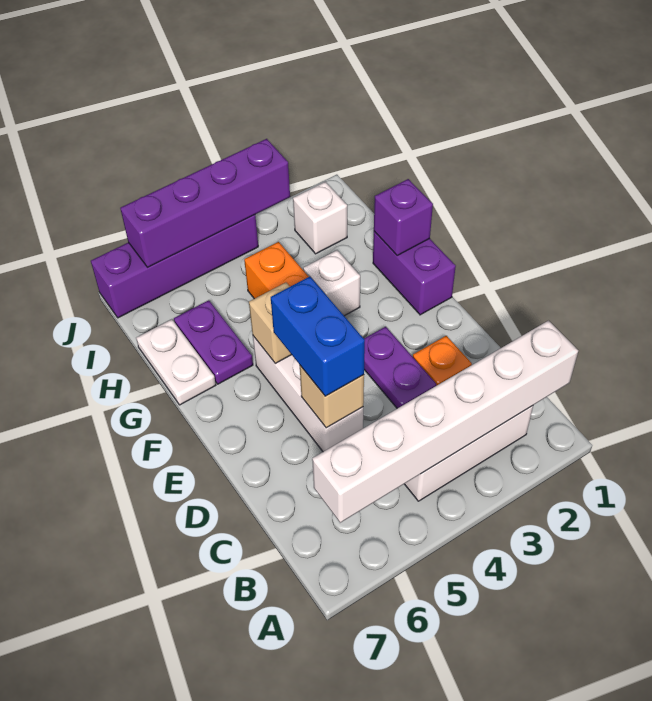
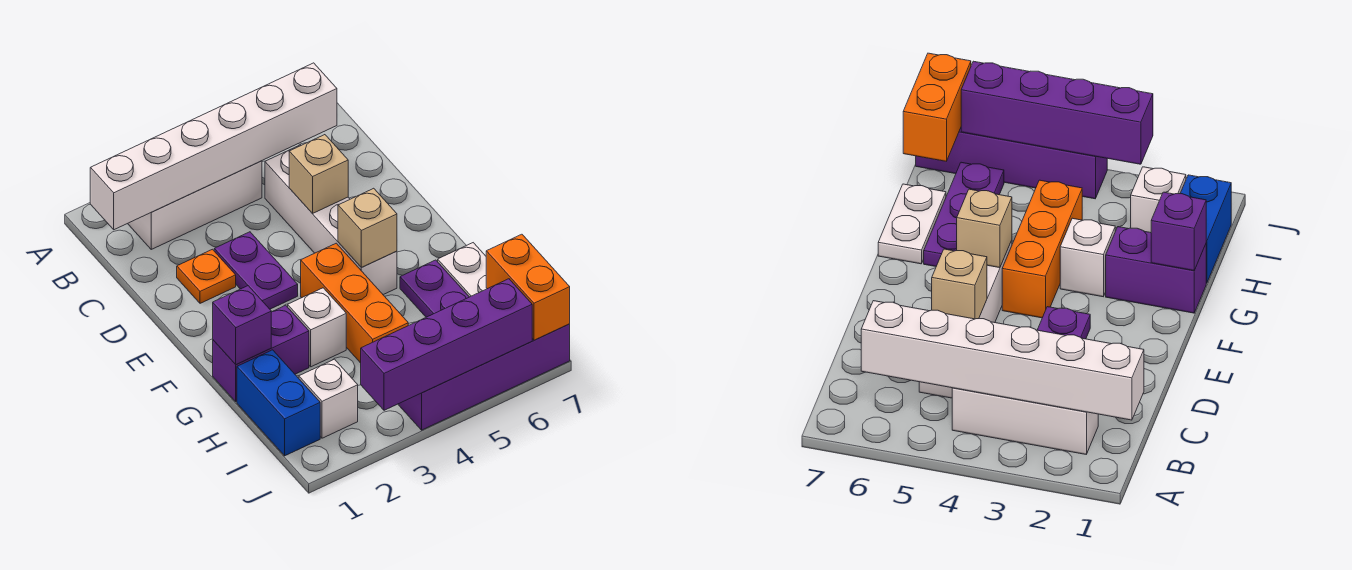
white brick D5:F5 level 1 -> white brick C5:F5 level 1
blue brick D5:E5 level 3 -> blue brick H1:I1 level 1
purple brick F1:G1 level 1 -> purple brick G1:G2 level 1
purple plate G6:H6 level 1 -> purple plate G6:I6 level 1
none -> orange brick I7:J7 level 2

